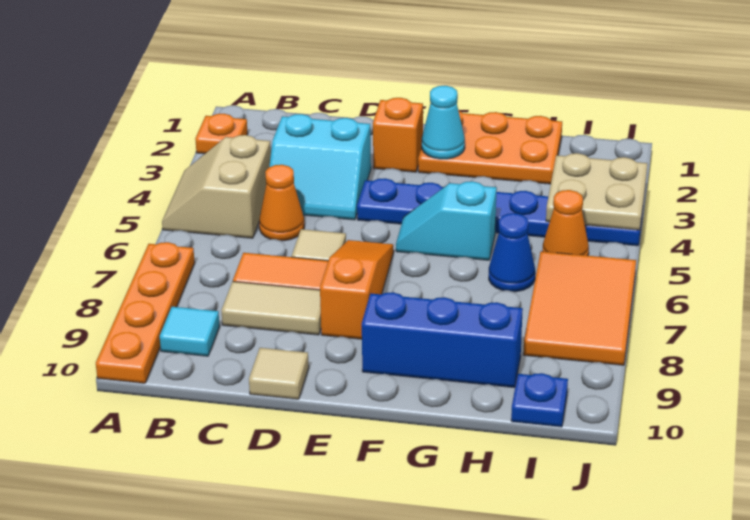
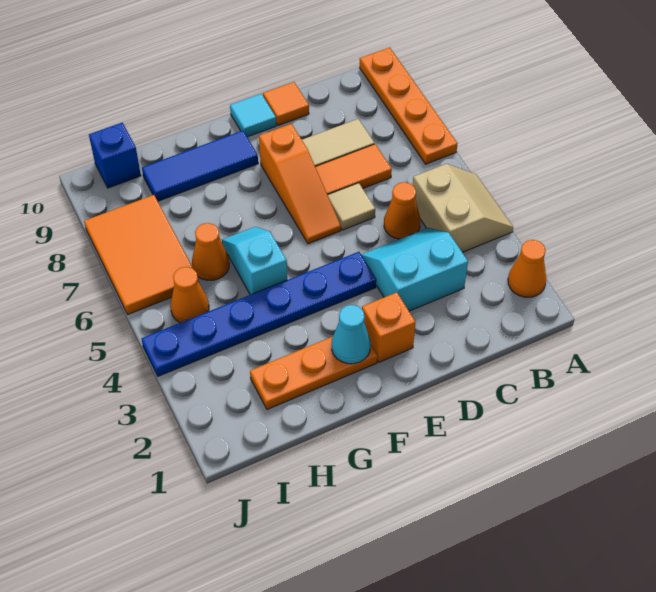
orange plate A2 level 1 -> orange cone A2 level 1
cyan tile B9 level 1 -> cyan tile E10 level 1
tan tile D10 level 1 -> orange tile D10 level 1
orange plate F1:H2 level 1 -> orange plate F2:H2 level 1
cyan slope F5:G5 level 1 top G -> cyan slope G5:G6 level 1 top 5
blue brick F9:H9 level 1 -> blue tile F9:H9 level 1
blue cone H6 level 1 -> orange cone H6 level 1
tan plate I3:J4 level 2 -> none
blue plate I10 level 1 -> blue brick I10 level 1

